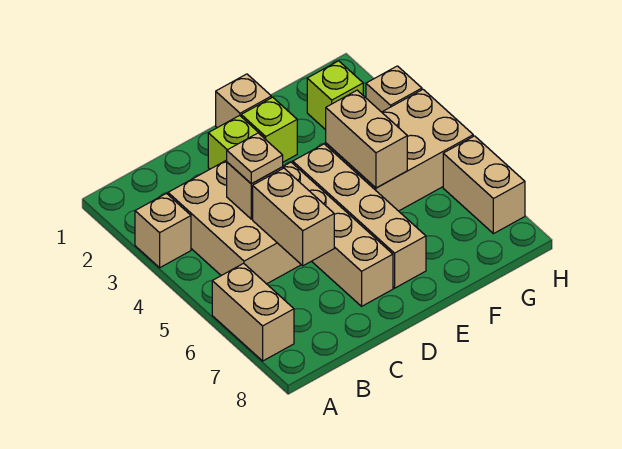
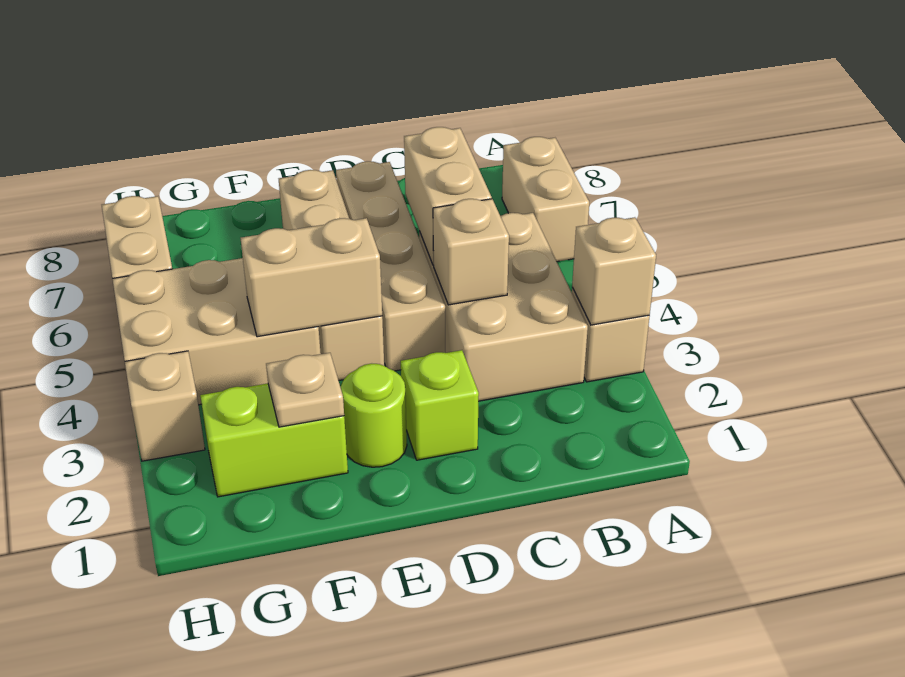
tan plate C4 level 3 -> tan plate F2 level 2
tan brick E1 level 1 -> tan brick A3 level 2
lime brick E2 level 1 -> lime round brick E2 level 1
tan brick F4:F5 level 2 -> tan brick E4:F4 level 2
lime brick G2 level 1 -> lime brick F2:G2 level 1

